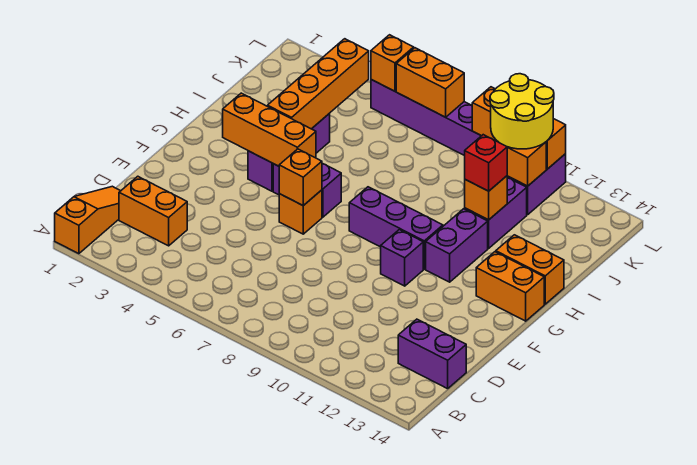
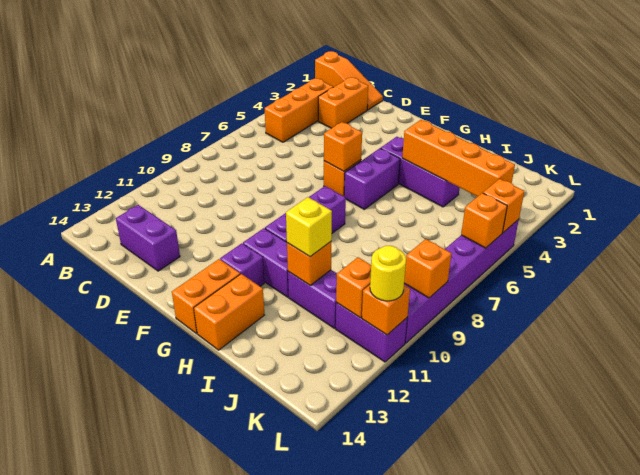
purple brick C13:C14 level 1 -> purple brick C13:D13 level 1
purple brick F10 level 1 -> purple brick G12 level 1
orange brick G3:G5 level 2 -> orange brick B3:B5 level 1
red brick I11 level 3 -> yellow brick I11 level 3
yellow round brick K10:L11 level 3 -> yellow round brick L11 level 3
orange brick L6:L7 level 2 -> orange brick L6 level 2

